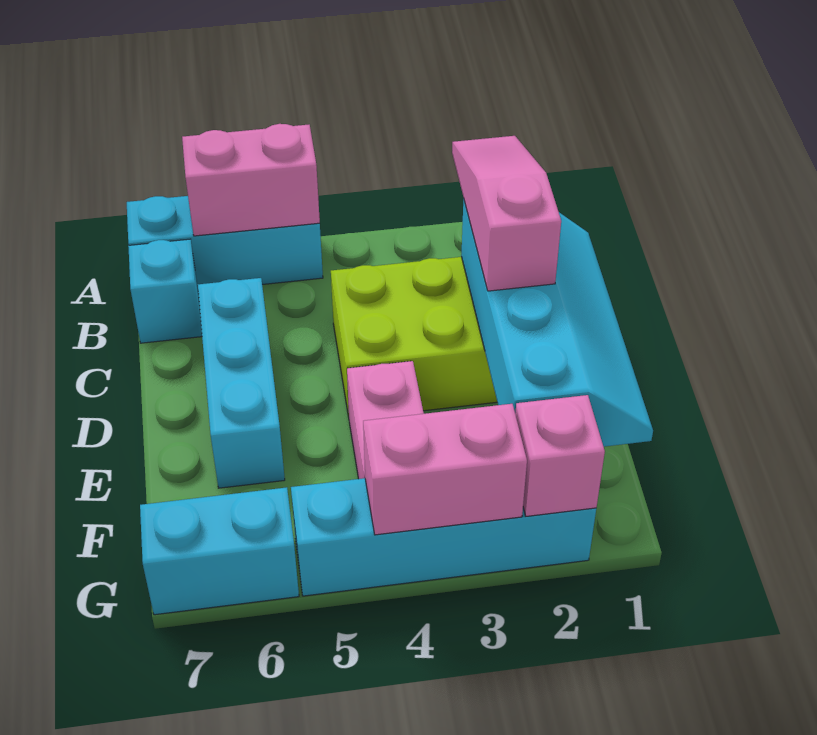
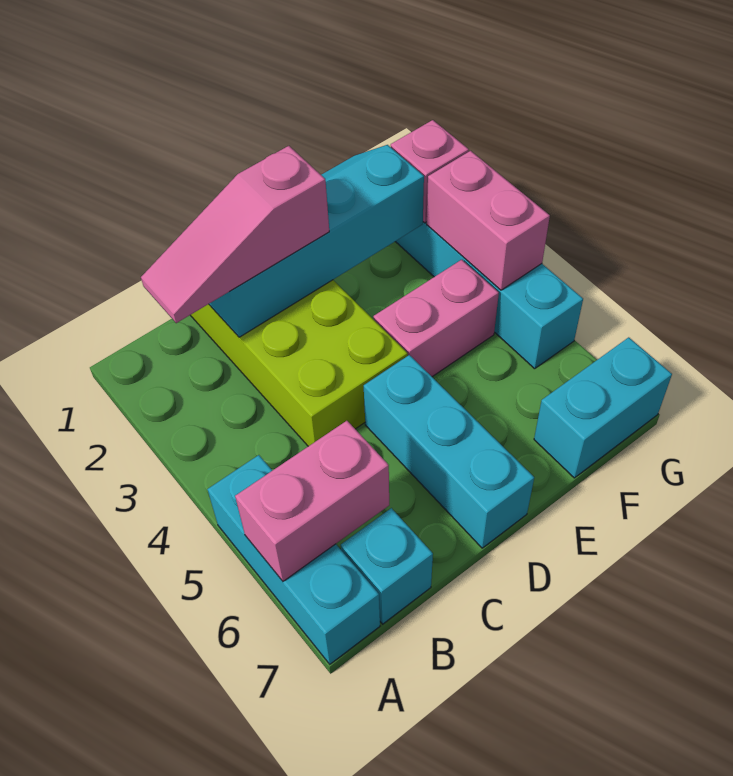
pink brick A5:A6 level 2 -> pink brick A6:B6 level 2
cyan brick C6:E6 level 1 -> cyan brick D5:D7 level 1
cyan brick G6:G7 level 1 -> cyan brick F7:G7 level 1

